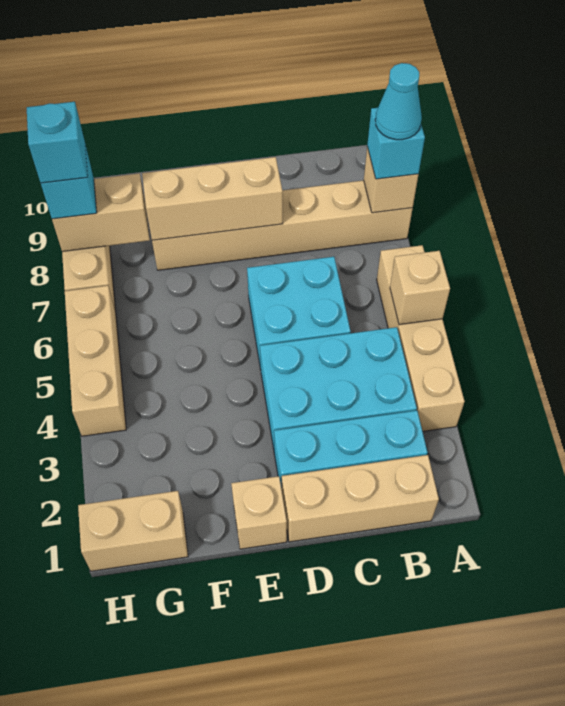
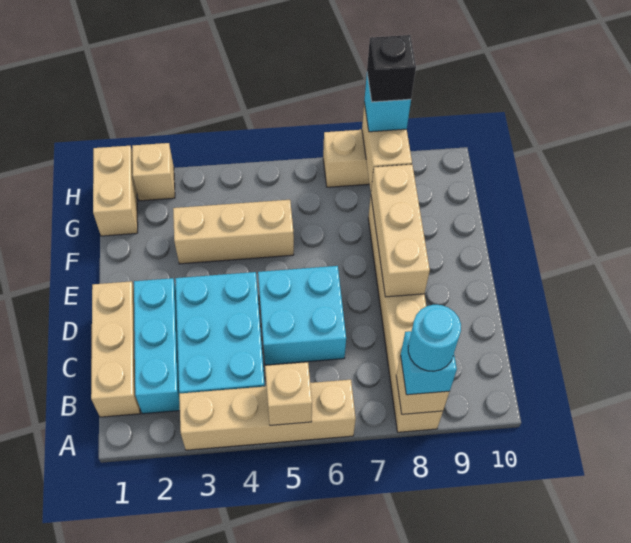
cyan cone A8 level 4 -> cyan round brick A8 level 4
tan brick E1 level 1 -> tan brick H2 level 1
tan brick H4:H6 level 1 -> tan brick F3:F5 level 1
cyan brick H8 level 4 -> black brick H8 level 4

